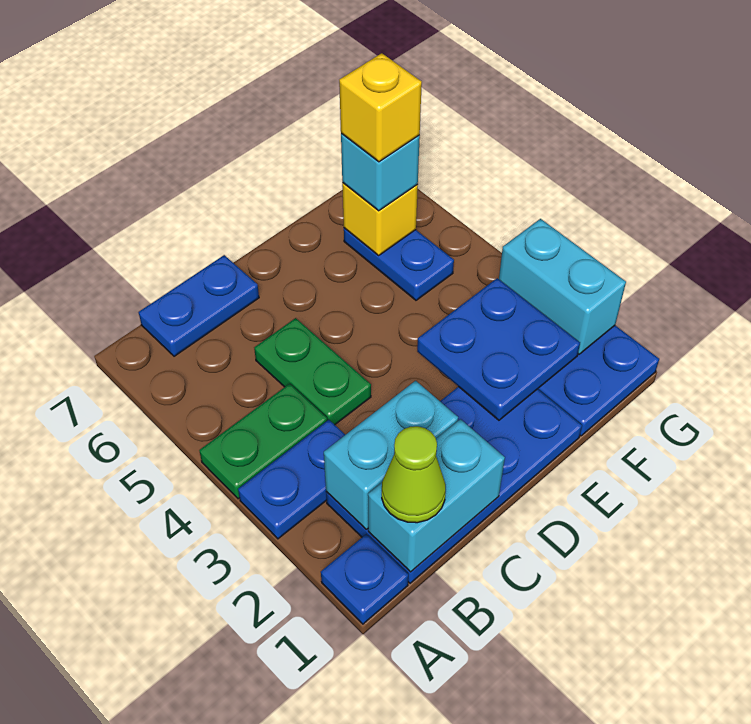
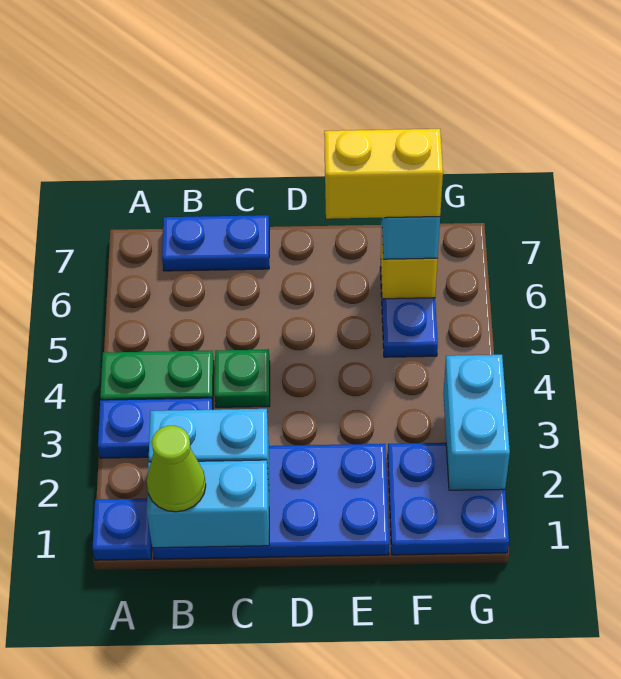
green plate C4:C5 level 1 -> green plate C4 level 1
blue plate E2:F3 level 2 -> none
yellow brick F6 level 4 -> yellow brick E6:F6 level 4

